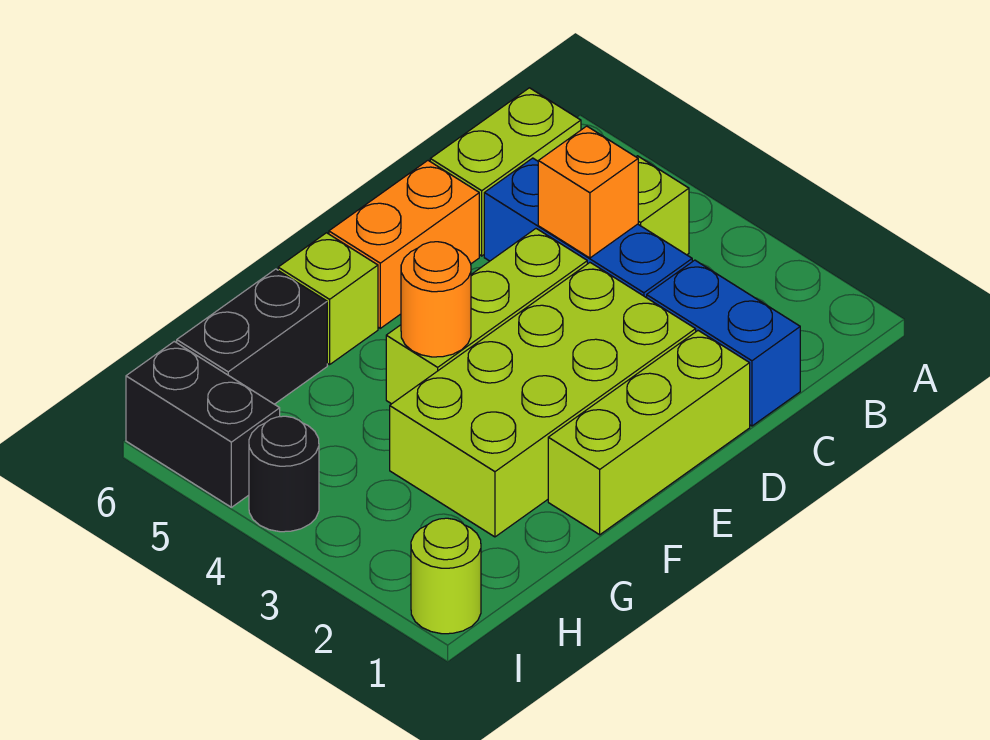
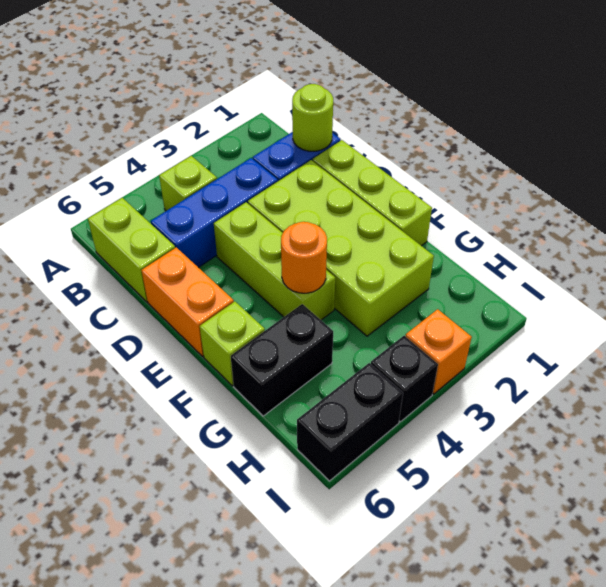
orange brick C4 level 2 -> orange brick I3 level 1
black brick G6:H6 level 1 -> black brick G5:G6 level 1
lime round brick I1 level 1 -> lime round brick C1 level 2
black round brick I4 level 1 -> black brick I4 level 1

